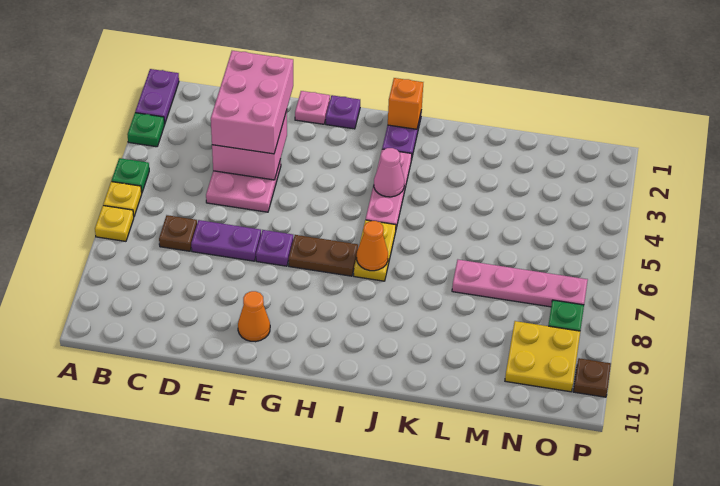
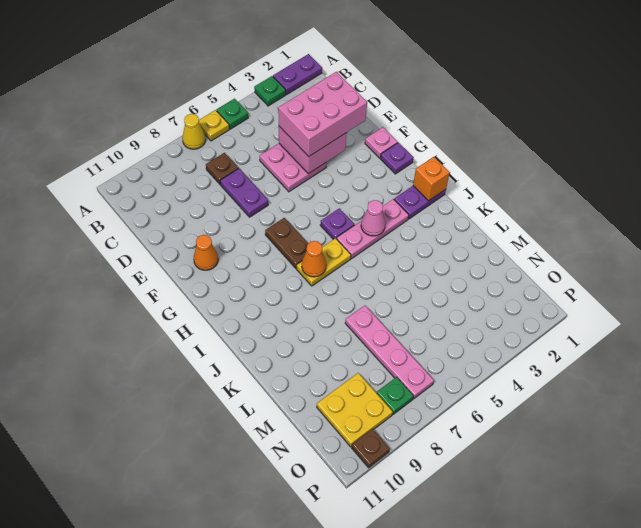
yellow plate A7 level 1 -> yellow cone A7 level 1
purple plate F7 level 1 -> purple plate H5 level 1

